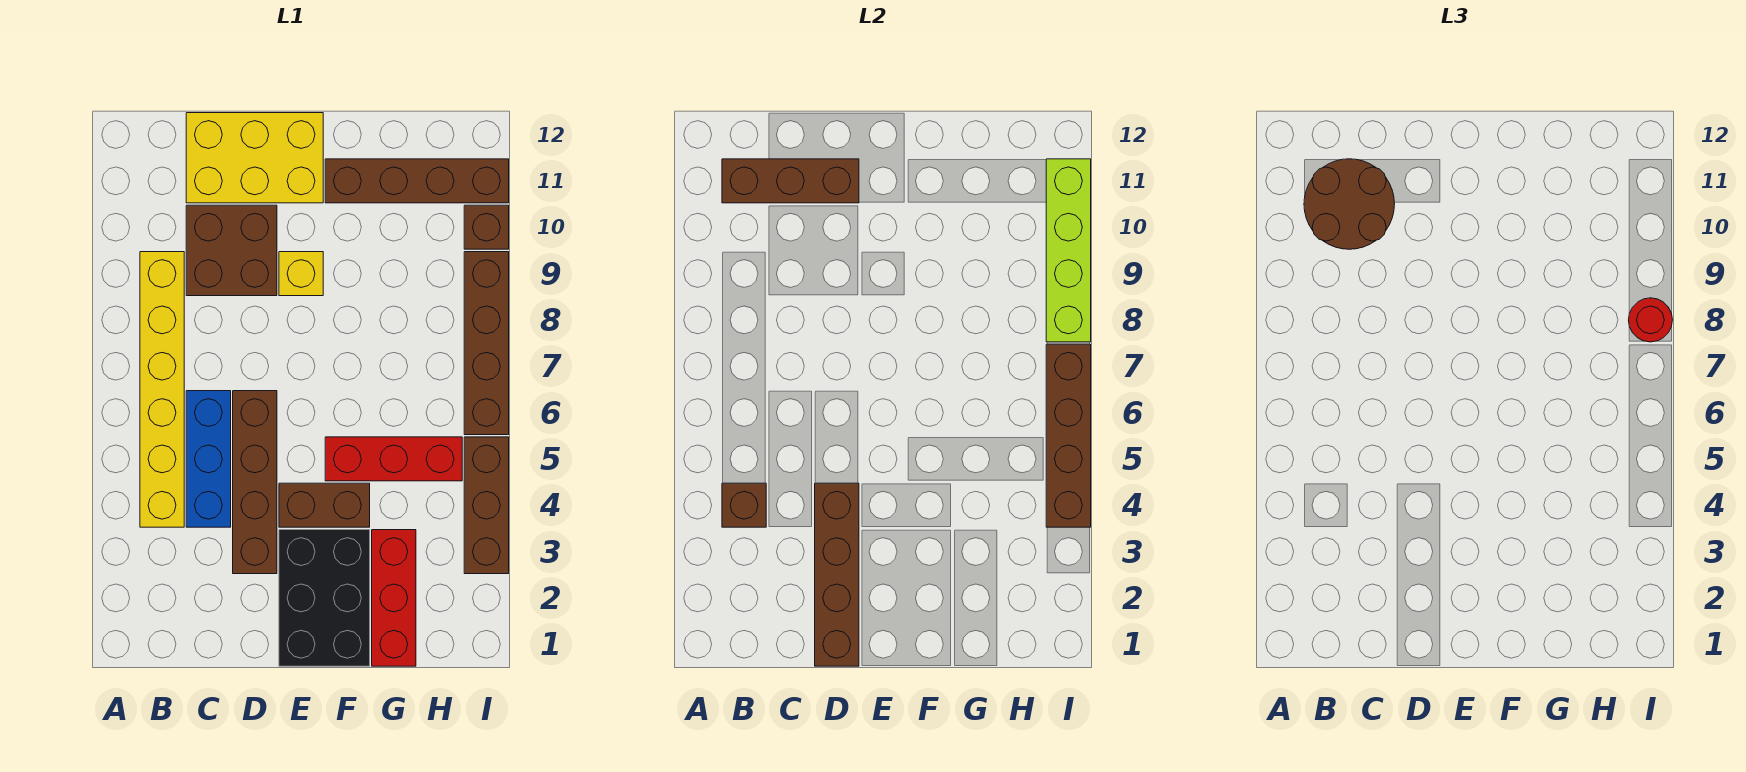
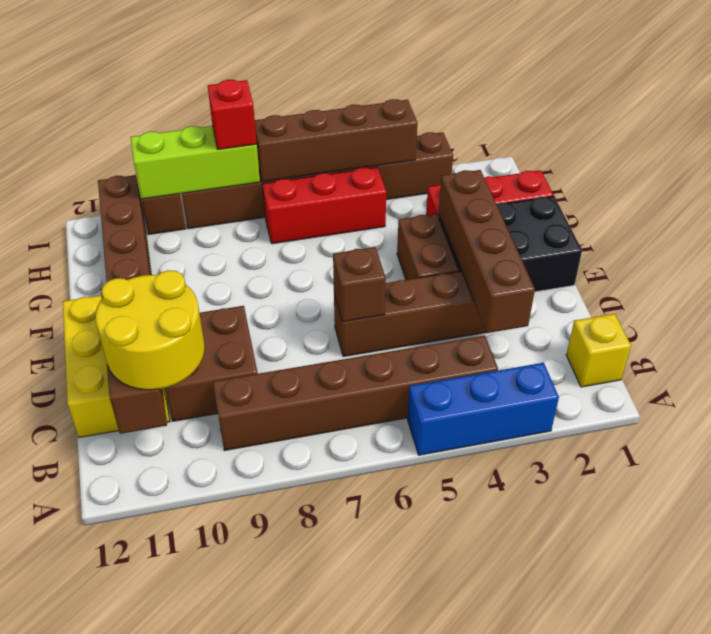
yellow brick B4:B9 level 1 -> brown brick B4:B9 level 1
brown brick B4 level 2 -> brown brick D6 level 2
brown round brick B10:C11 level 3 -> yellow round brick B10:C11 level 3
blue brick C4:C6 level 1 -> blue brick A3:A5 level 1
brown brick D1:D4 level 2 -> brown brick C3:F3 level 2
yellow brick E9 level 1 -> yellow brick B1 level 1
red brick F5:H5 level 1 -> red brick H5:H7 level 1
lime brick I8:I11 level 2 -> lime brick I8:I10 level 2
red round brick I8 level 3 -> red brick I8 level 3

